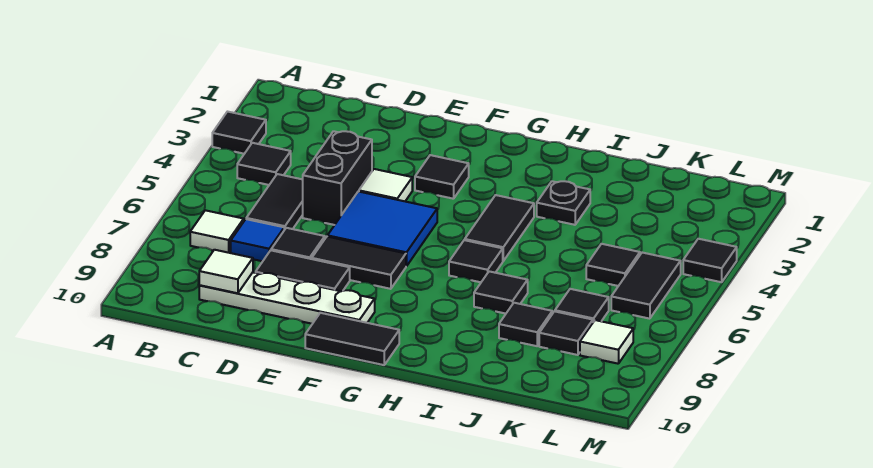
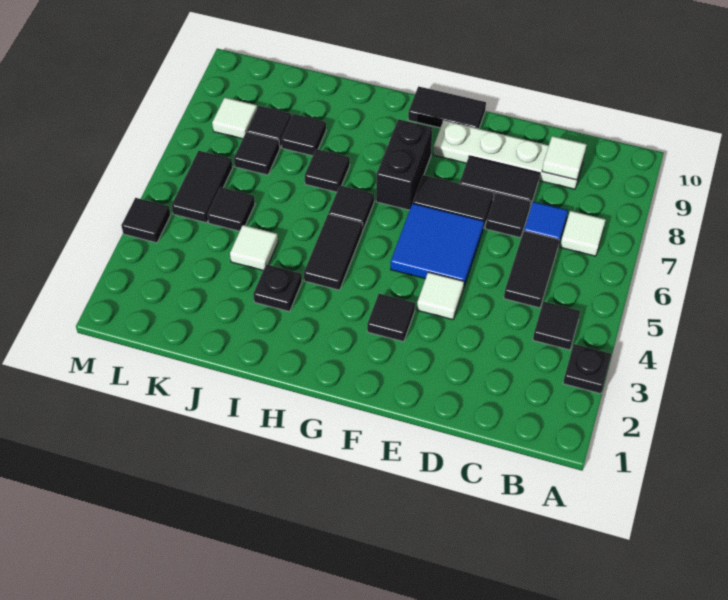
black tile A3 level 1 -> black plate A3 level 1
black brick D4:D5 level 1 -> black brick G7:G8 level 1
none -> white tile J4 level 1

